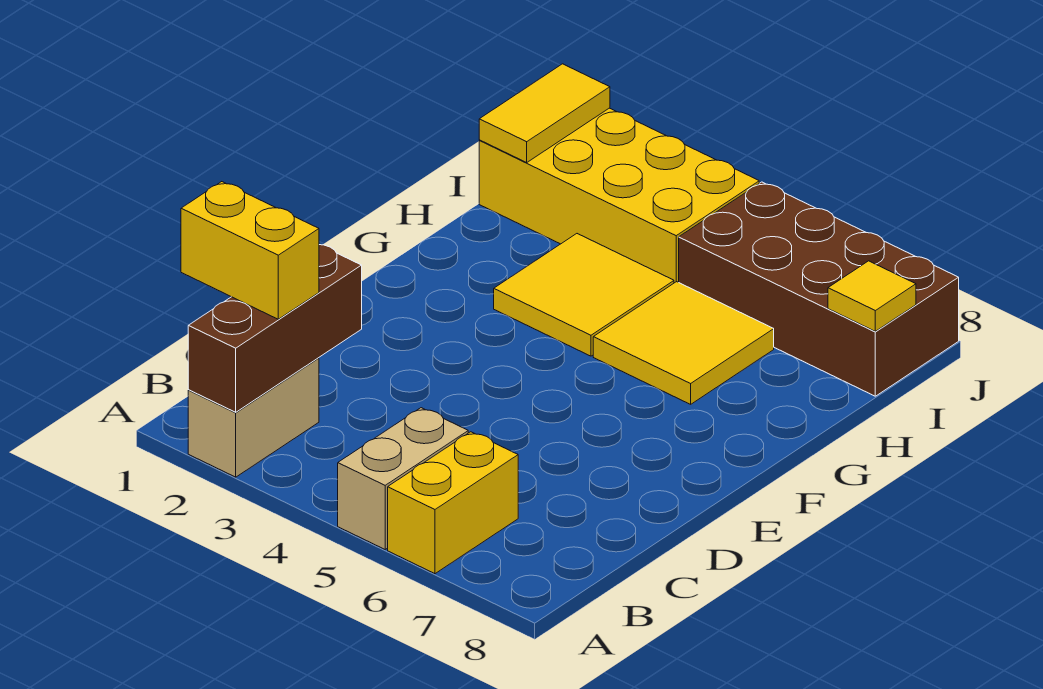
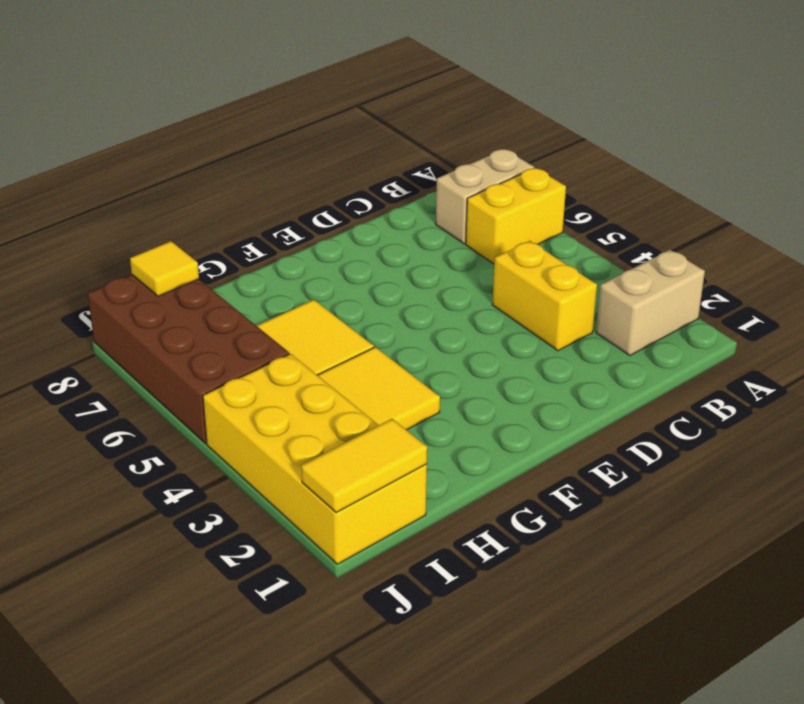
brown brick A2:C2 level 2 -> none
tan brick A5:B5 level 1 -> tan brick A7:B7 level 1
yellow brick B1:B2 level 3 -> yellow brick C3:C4 level 1

